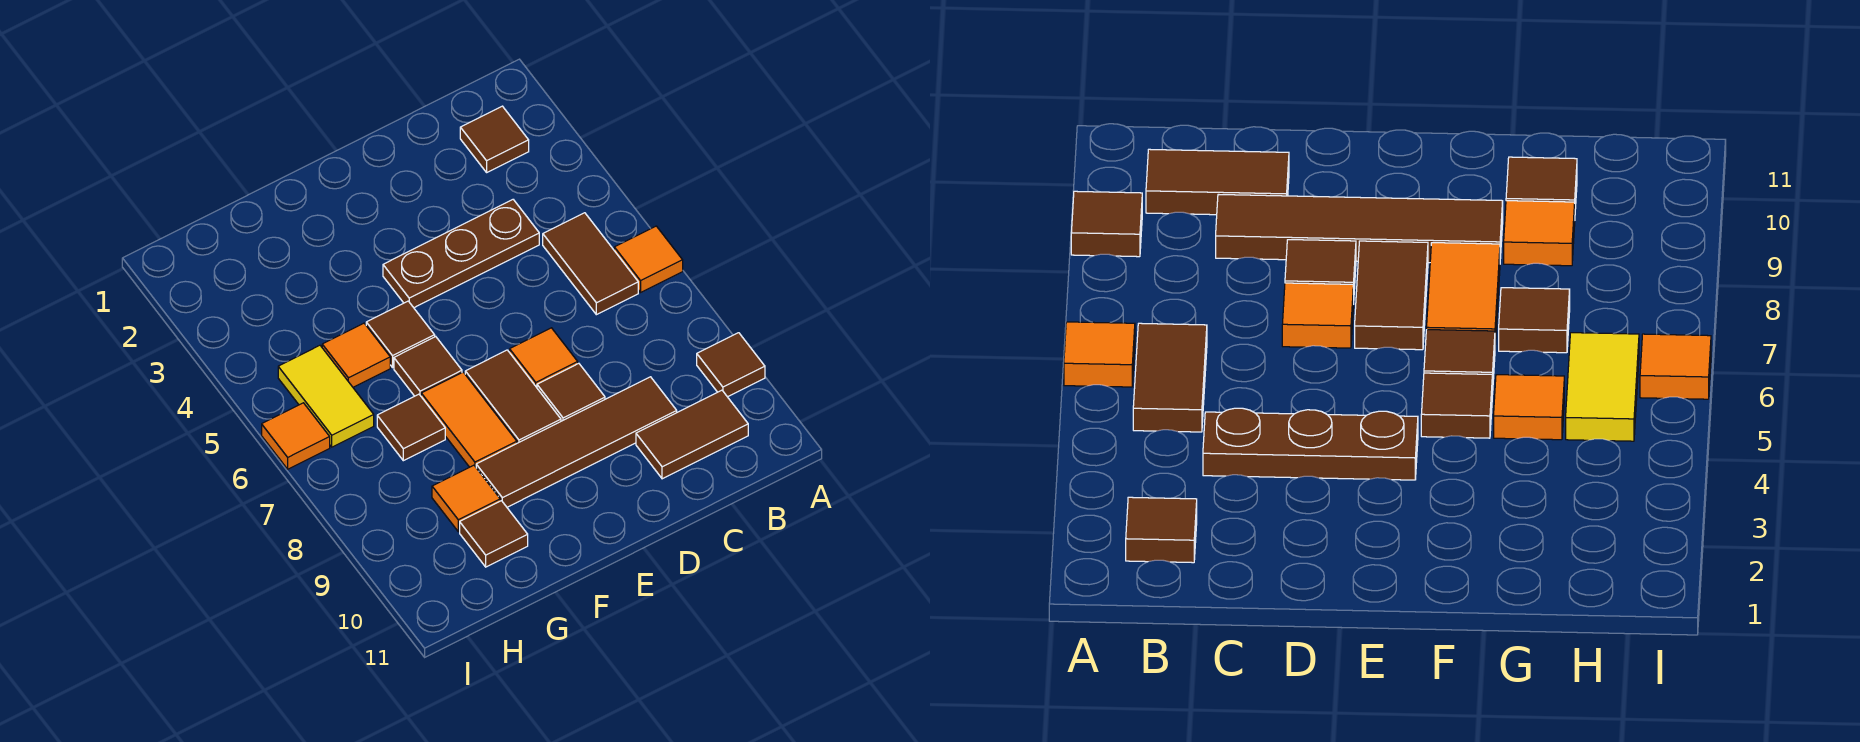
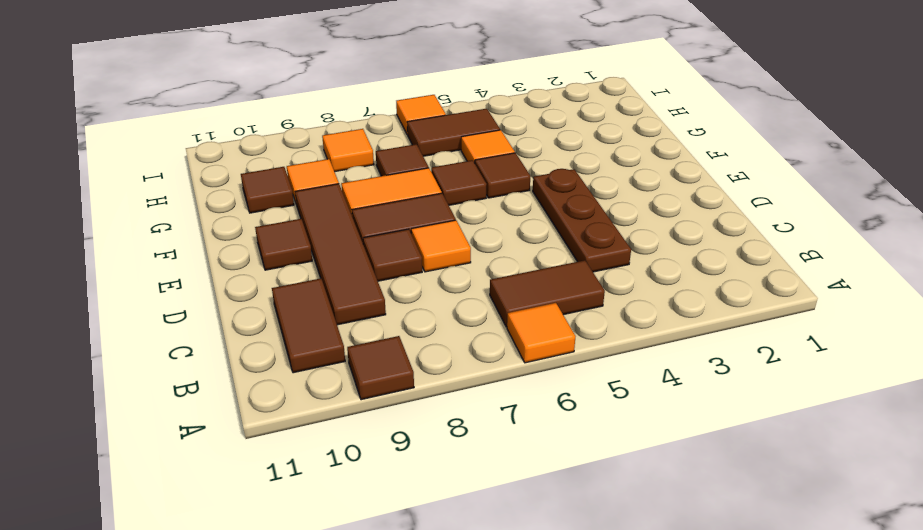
brown tile B2 level 1 -> brown tile E10 level 1
yellow tile H5:H6 level 1 -> brown tile H5:H6 level 1
none -> orange tile H8 level 1

